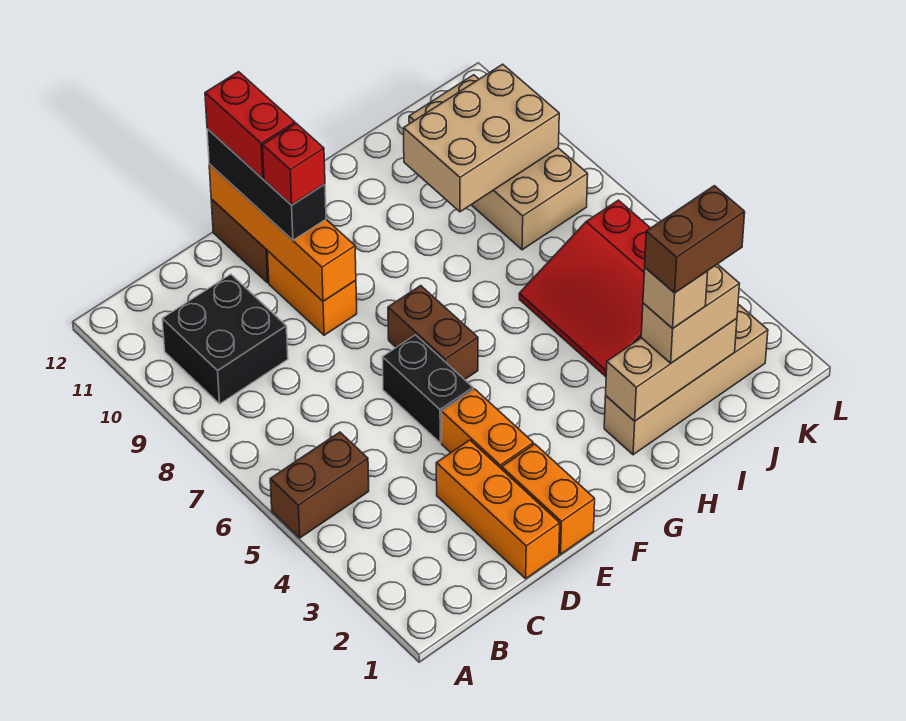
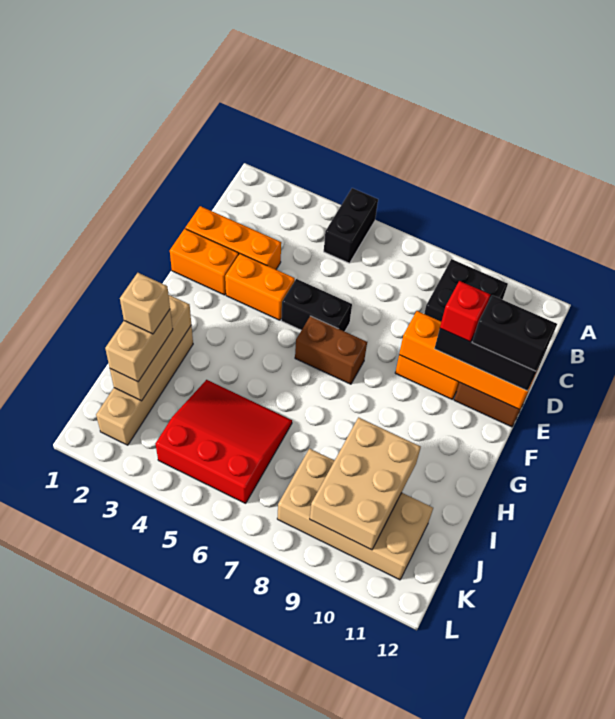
brown brick A5:B5 level 1 -> black brick A5:B5 level 1
red brick E11:E12 level 4 -> black brick E11:E12 level 4
brown brick I2:J2 level 5 -> none

